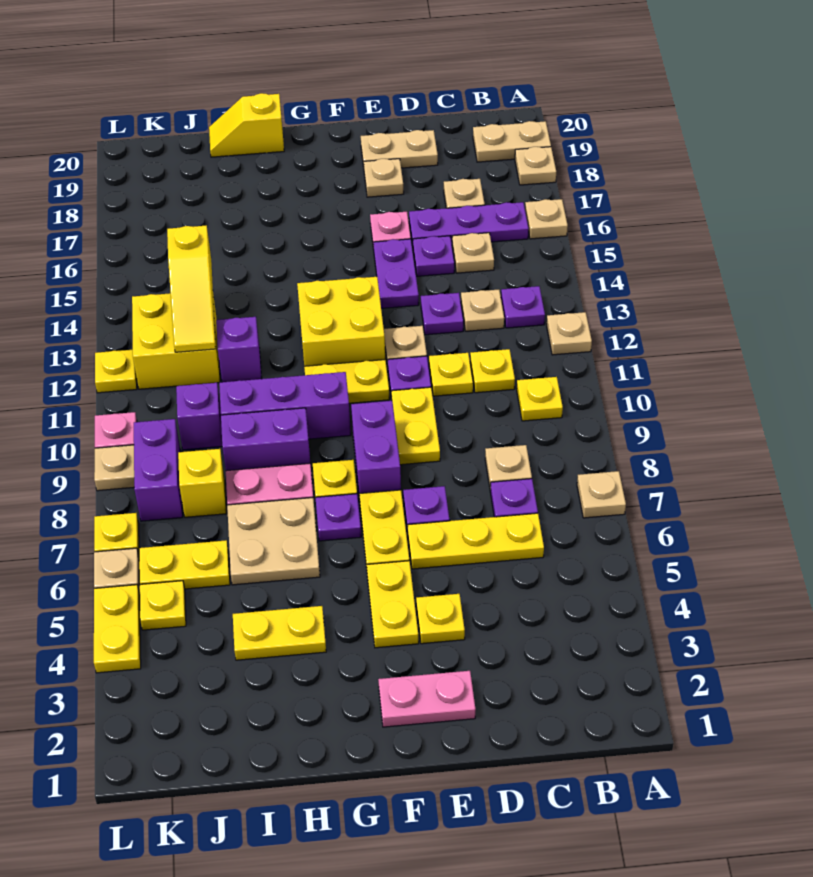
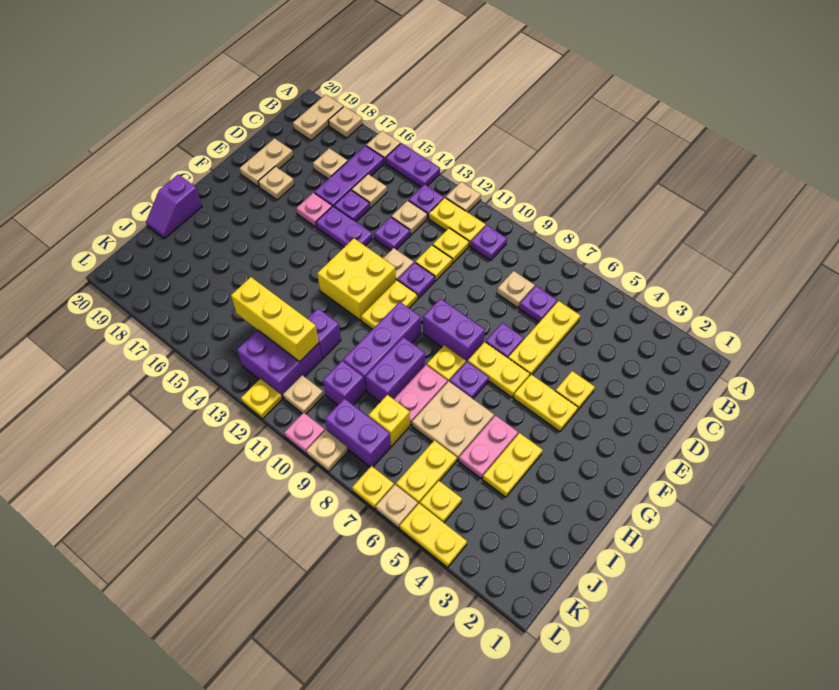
tan plate A7 level 1 -> tan plate K11 level 1
none -> purple plate A14:A15 level 1
yellow plate B10 level 1 -> purple plate B10 level 1
pink plate E2:F2 level 1 -> pink plate H5:I5 level 1
yellow plate E9:E10 level 1 -> yellow plate B11:B12 level 1
yellow slope H20:I20 level 1 top H -> purple slope H20:I20 level 1 top H
yellow brick J12:K13 level 1 -> purple brick J12:K13 level 1
yellow slope J12:J14 level 2 top 14 -> yellow brick J12:J14 level 2

